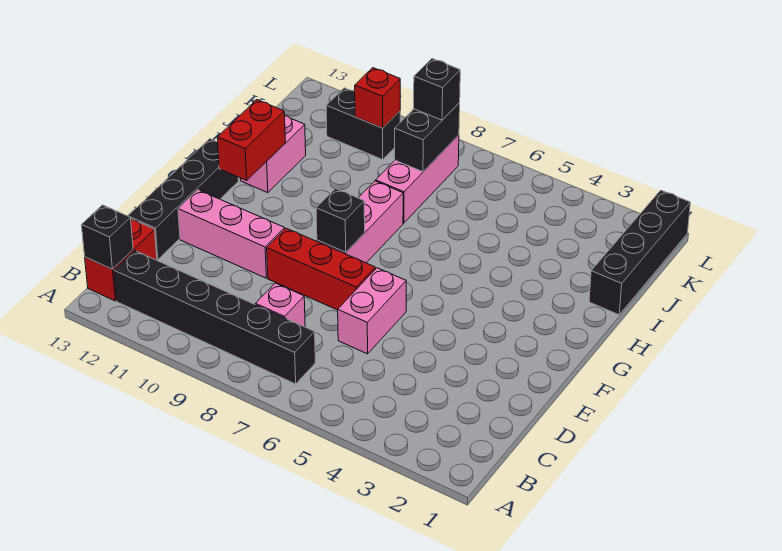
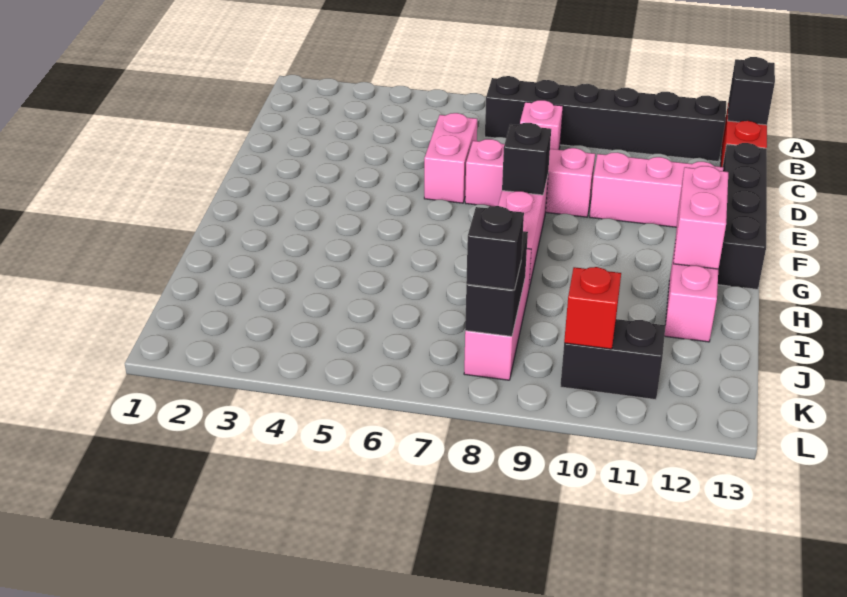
red brick E7:E9 level 1 -> pink brick E7:E9 level 1
red brick G12:H12 level 2 -> pink brick G12:H12 level 2
black brick I1:L1 level 1 -> none

